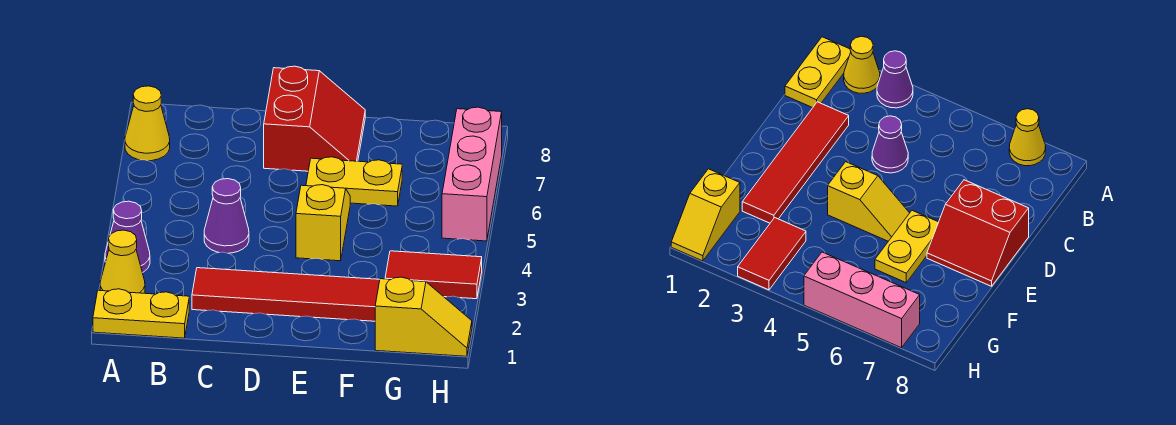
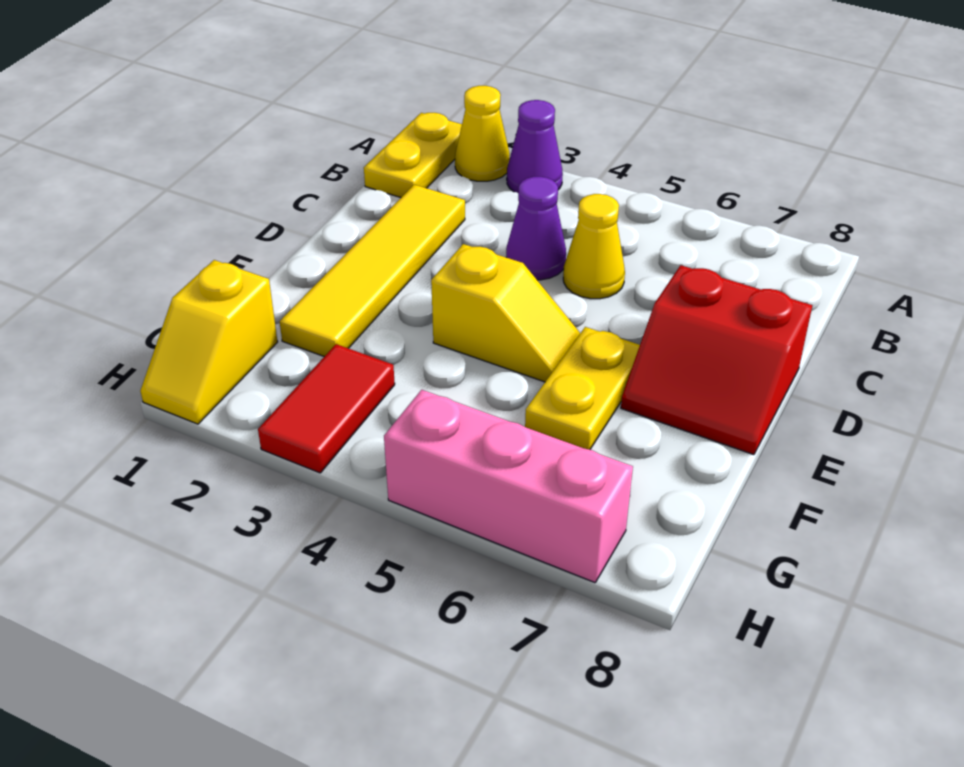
yellow cone A7 level 1 -> yellow cone C5 level 1
red tile C2:F2 level 1 -> yellow tile C2:F2 level 1

